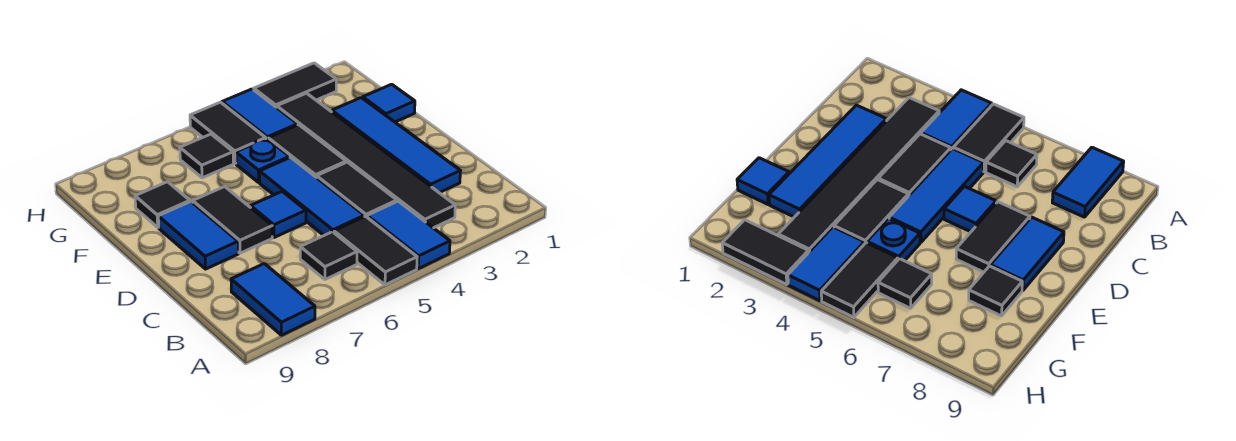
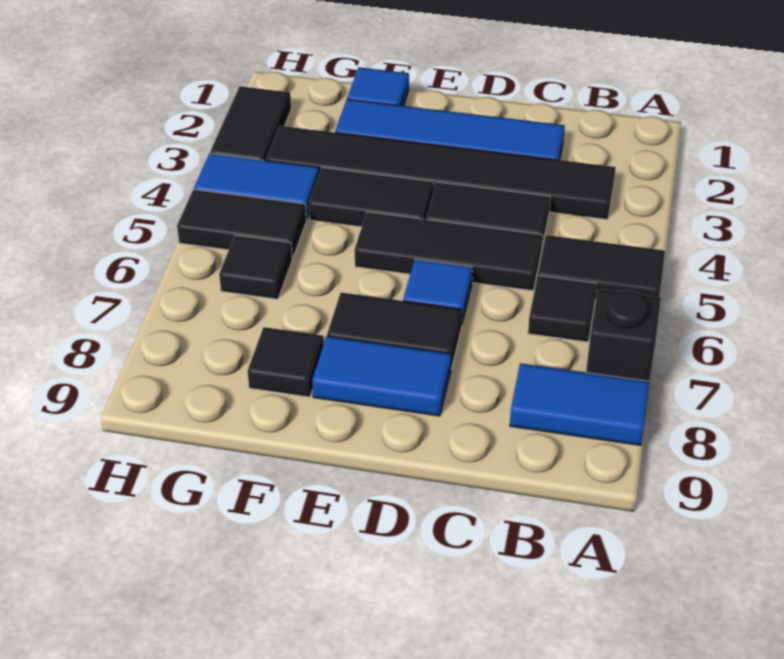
blue tile A4:B4 level 1 -> none
none -> black brick A7 level 1
blue tile C5:E5 level 1 -> black tile C5:E5 level 1
blue plate F5 level 1 -> none

